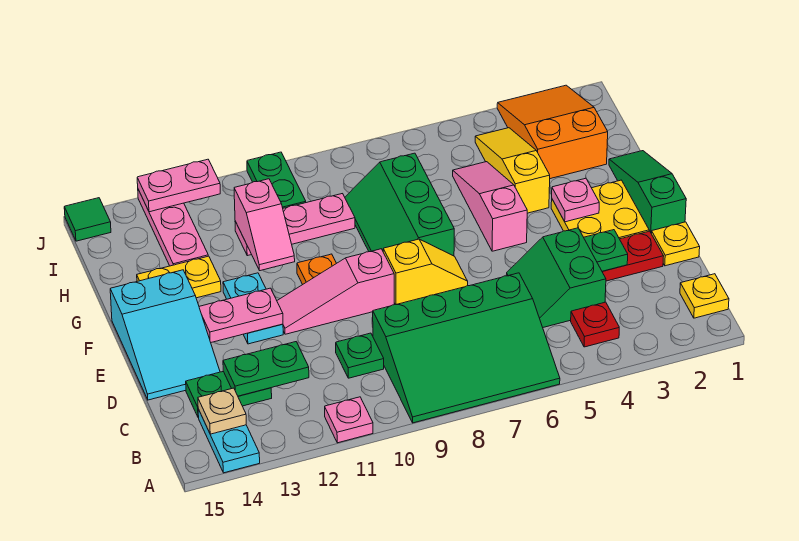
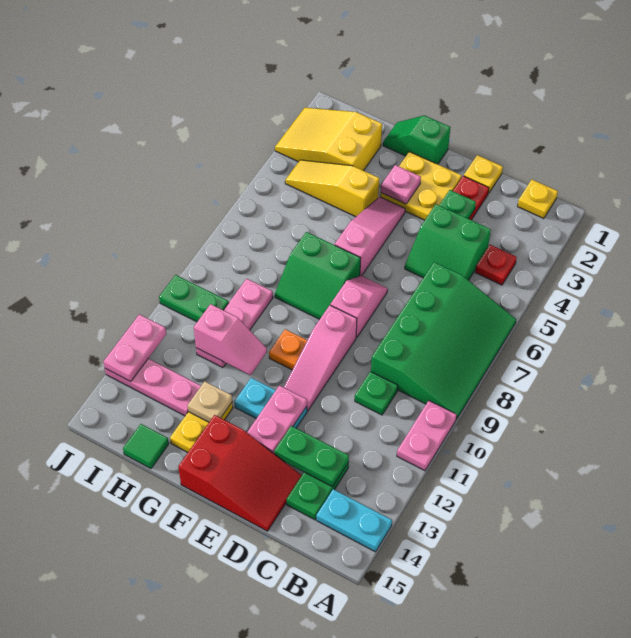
pink plate A11 level 1 -> pink plate A10:A11 level 1
tan plate B14 level 2 -> tan plate G13 level 2
green plate C12:C13 level 2 -> green plate C13:D13 level 2
cyan slope D14:F15 level 1 top F -> red slope D14:F15 level 1 top F
green slope E1:G1 level 1 top E -> green slope F1:G1 level 1 top F
yellow slope E7:E8 level 1 top 8 -> pink slope E7:E8 level 1 top 8
pink slope F5:H5 level 1 top F -> pink slope F4:F6 level 1 top 6
green slope F7:H8 level 1 top 7 -> green slope F7:G8 level 1 top 7
orange slope H2:J3 level 1 top H -> yellow slope H2:J3 level 1 top H
green tile J15 level 1 -> green tile H15 level 1

